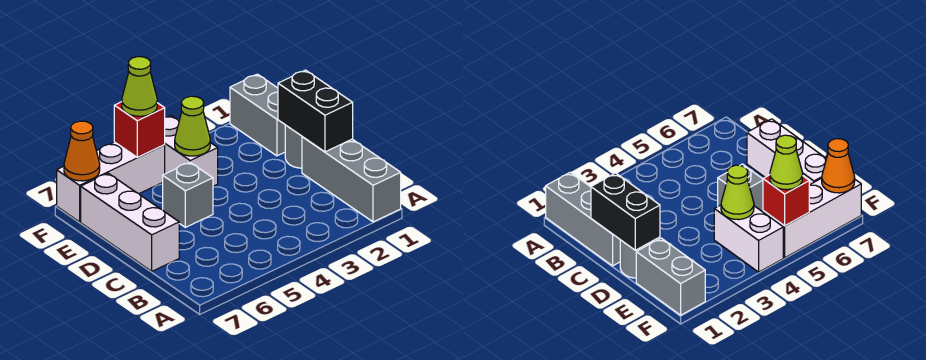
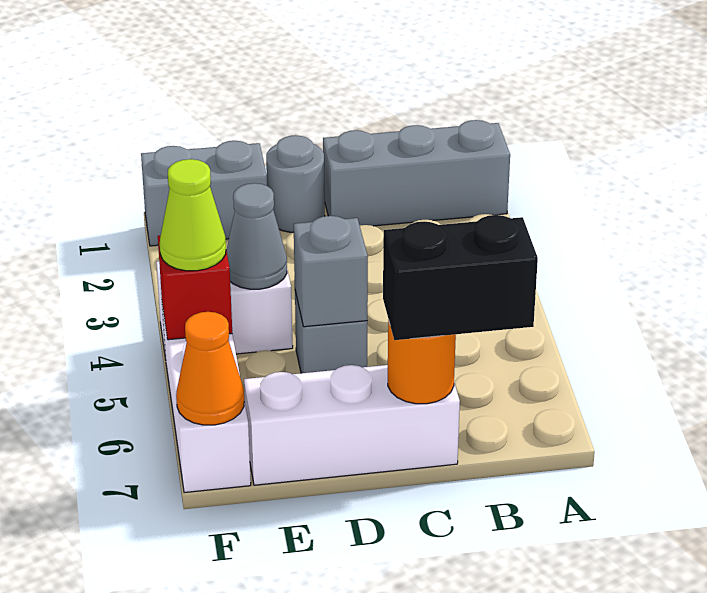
black brick C1:D1 level 2 -> black brick B7:C7 level 3
none -> orange round brick C7 level 2
none -> grey brick D5 level 2
lime cone E4 level 2 -> grey cone E4 level 2

